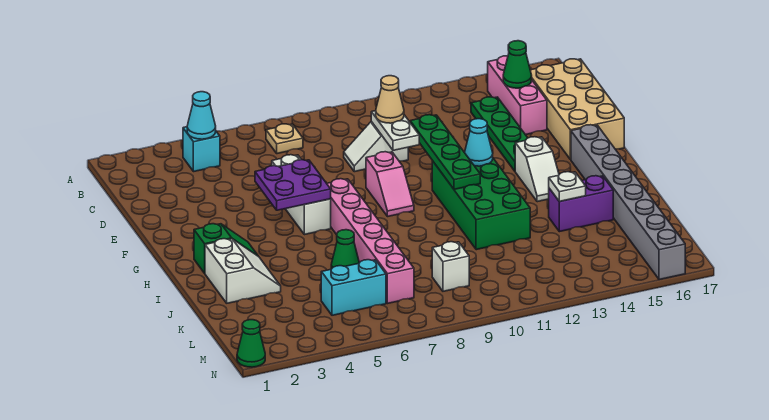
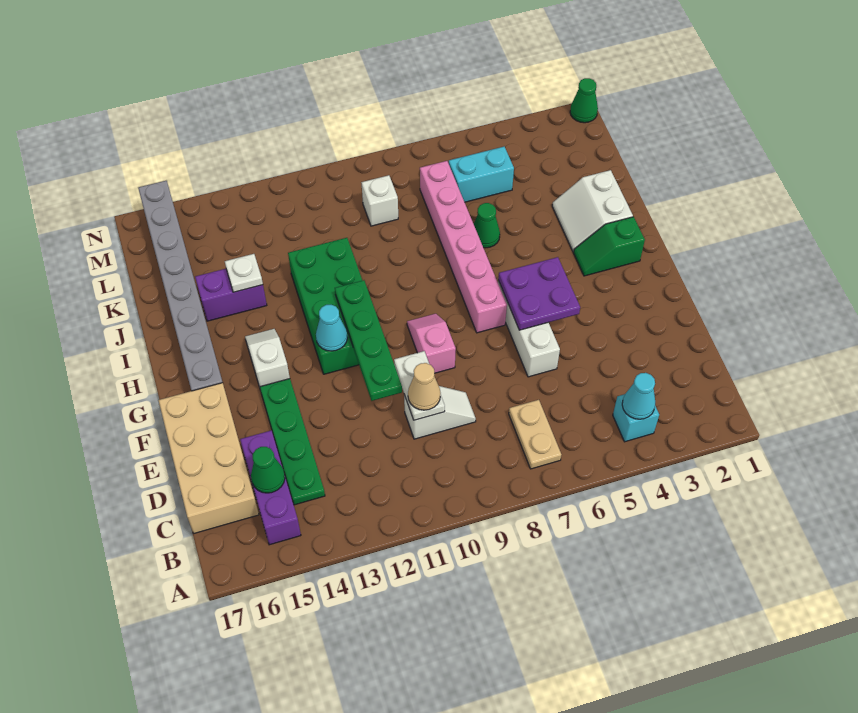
tan plate B7 level 1 -> tan plate B7:C7 level 1
pink brick B15:D15 level 1 -> purple brick B15:D15 level 1

